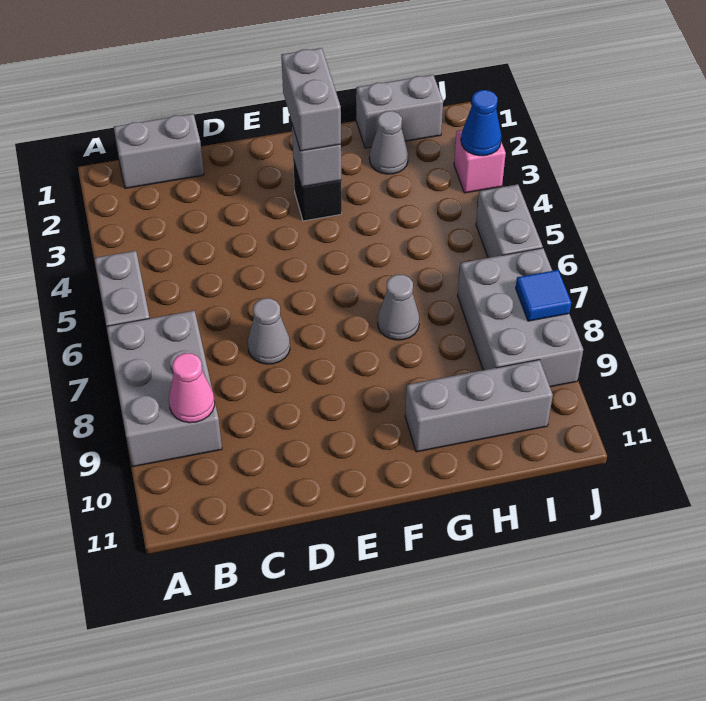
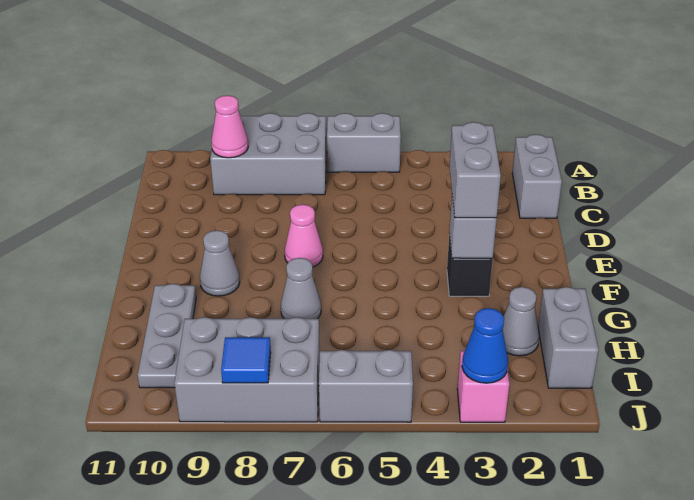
grey cone D7 level 1 -> grey cone F9 level 1
none -> pink cone E7 level 1
grey brick F2:F3 level 3 -> grey brick E3:F3 level 3
grey brick G10:I10 level 1 -> grey plate G10:I10 level 1

